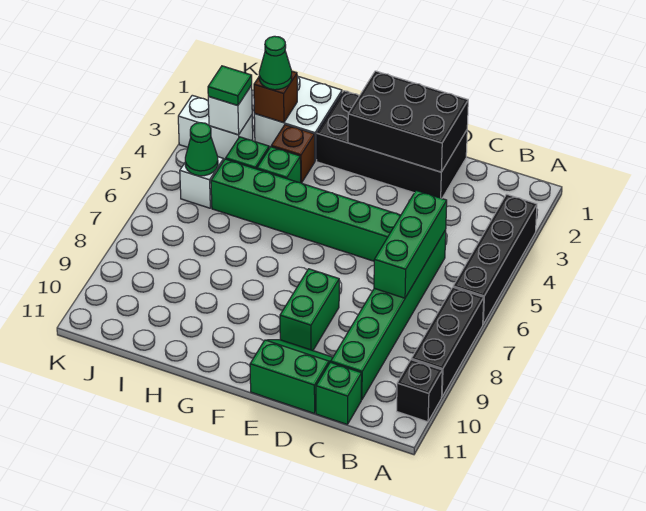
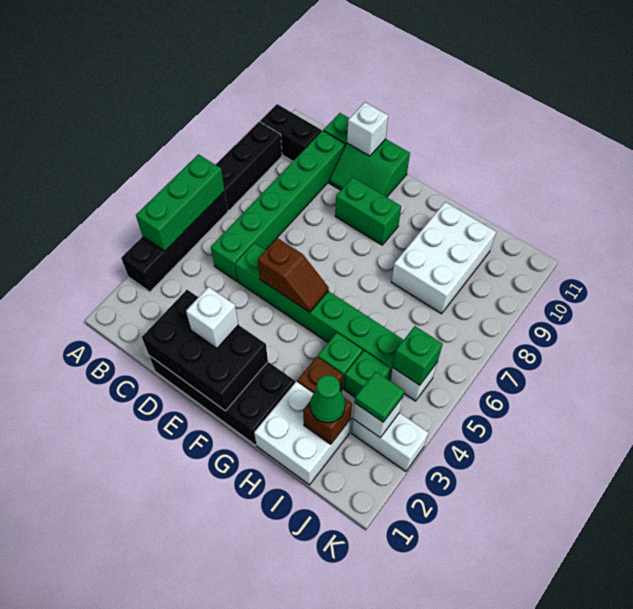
black brick A10 level 1 -> black brick A10:B10 level 1
green brick C5:C7 level 2 -> green brick A4:A6 level 2
none -> white brick D11 level 2
none -> white brick E2 level 3
none -> brown slope E5:F5 level 2 top E
green brick E8:E9 level 1 -> green brick E9:F9 level 1
none -> white brick H8:I10 level 1
green cone J5 level 2 -> green brick J5 level 2

